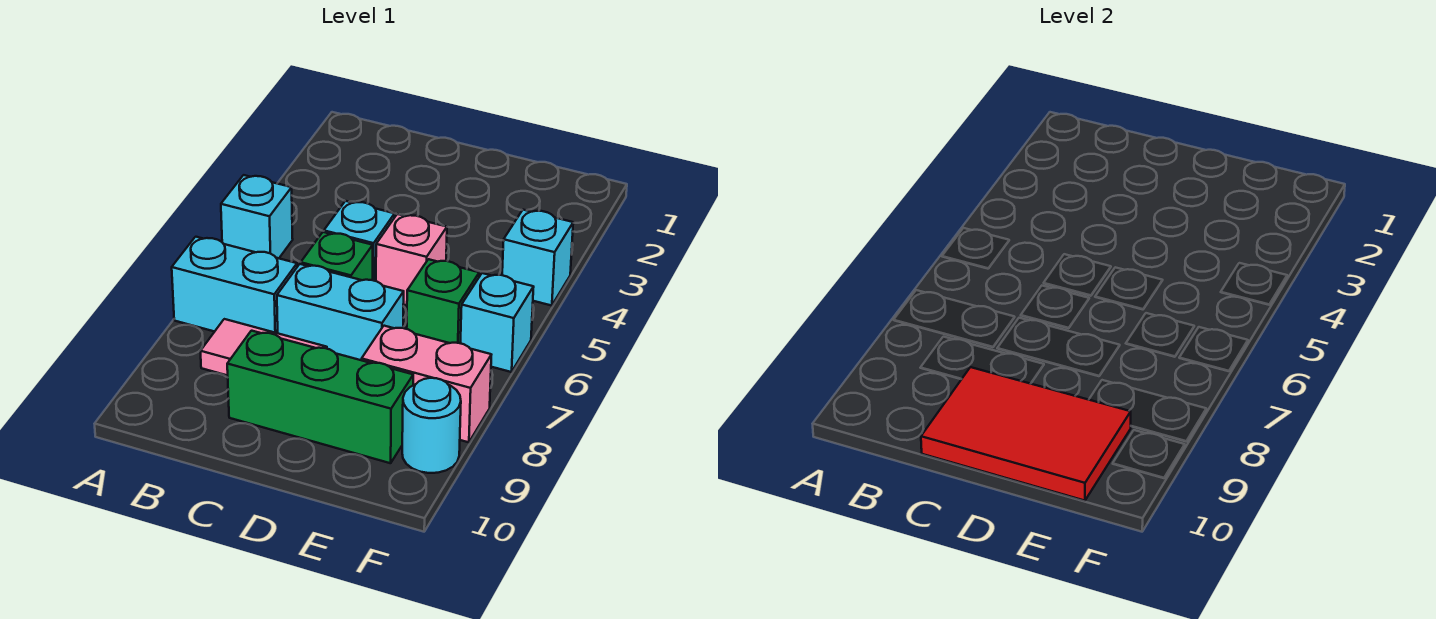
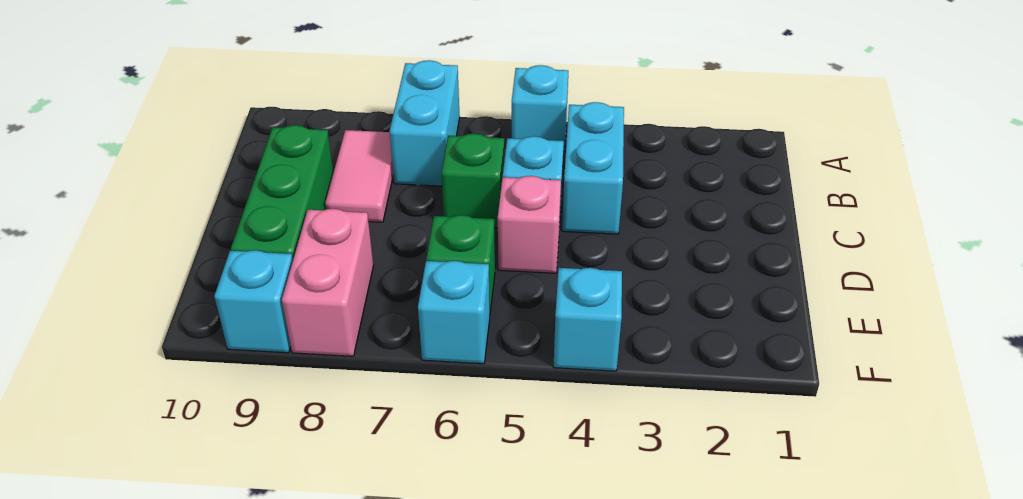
cyan brick C7:D7 level 1 -> cyan brick B4:C4 level 1
red tile C9:E10 level 2 -> none
cyan round brick F9 level 1 -> cyan brick F9 level 1

